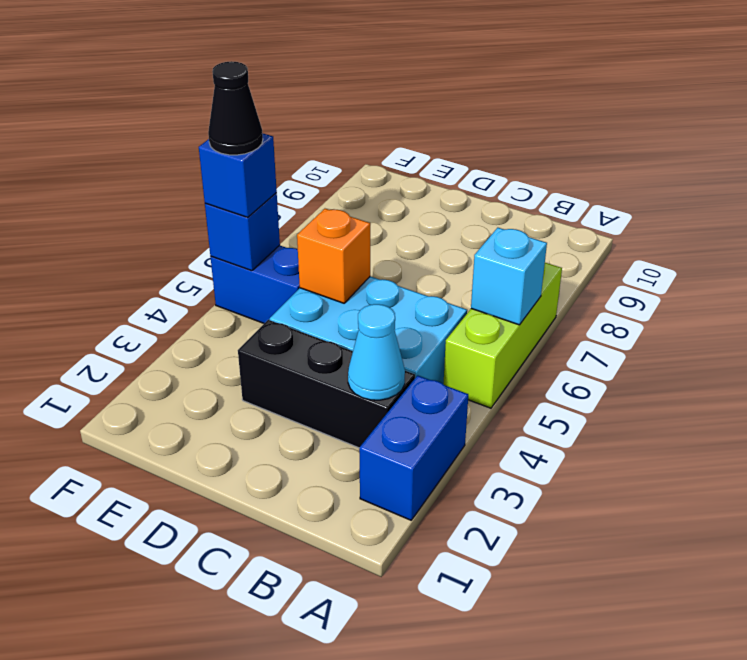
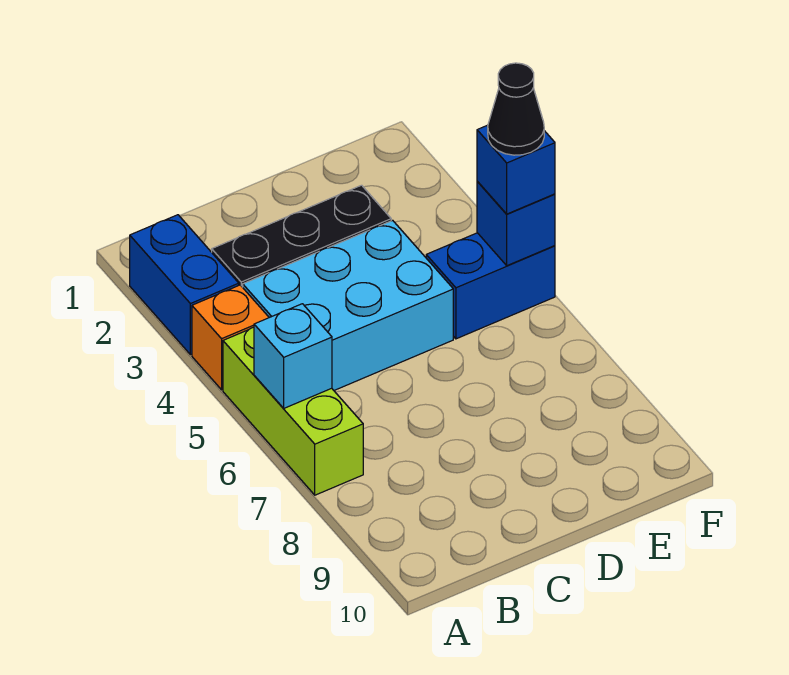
cyan cone B3 level 2 -> none
orange brick D5 level 2 -> orange brick A4 level 1

